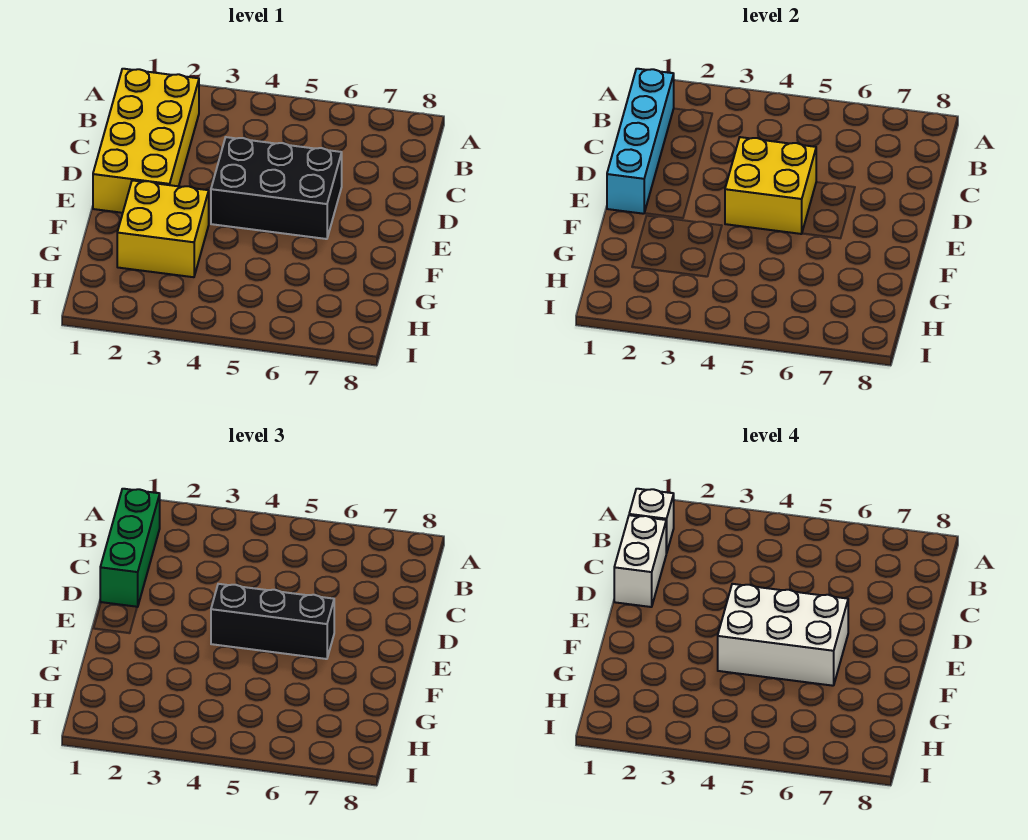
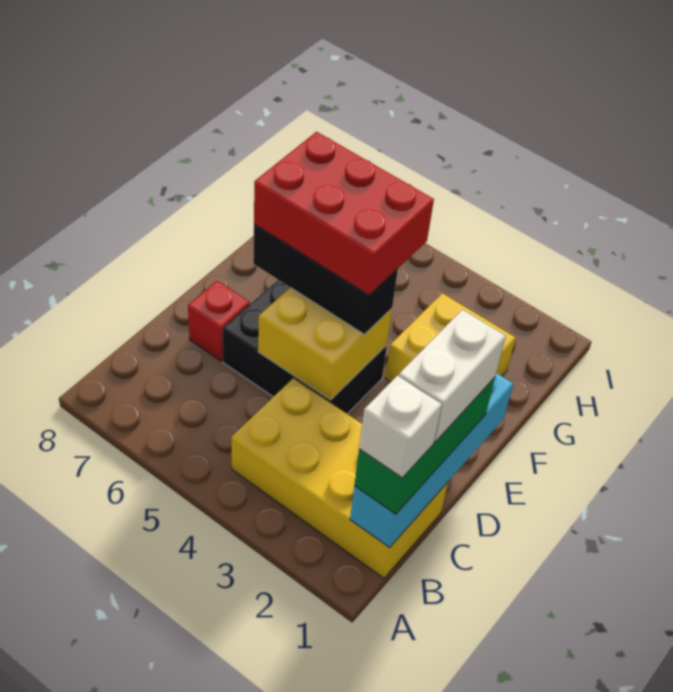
yellow brick B1:E2 level 1 -> yellow brick B1:C4 level 1
none -> red brick D7 level 1
white brick E4:F6 level 4 -> red brick E4:F6 level 4

